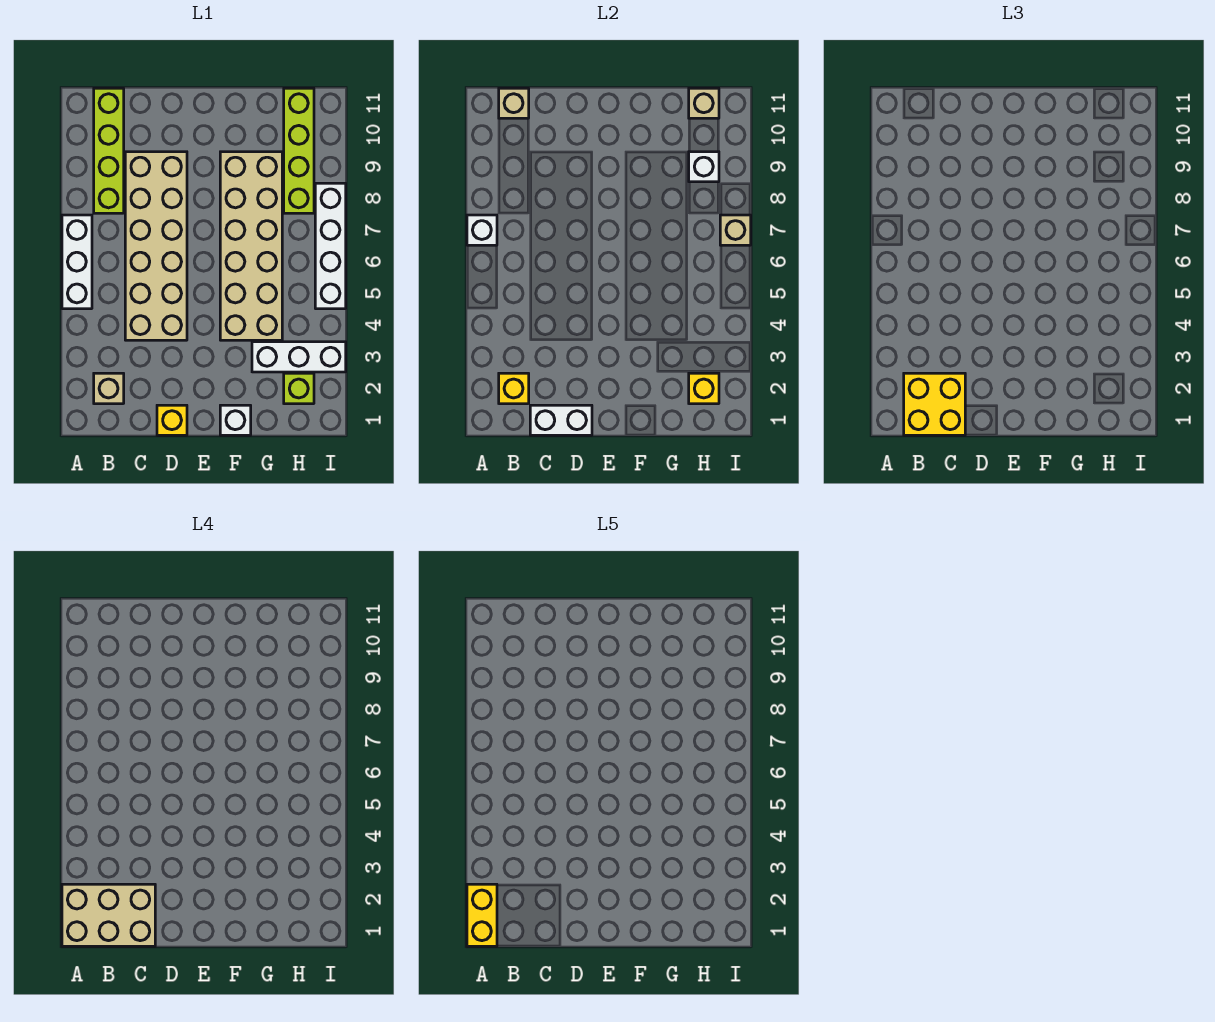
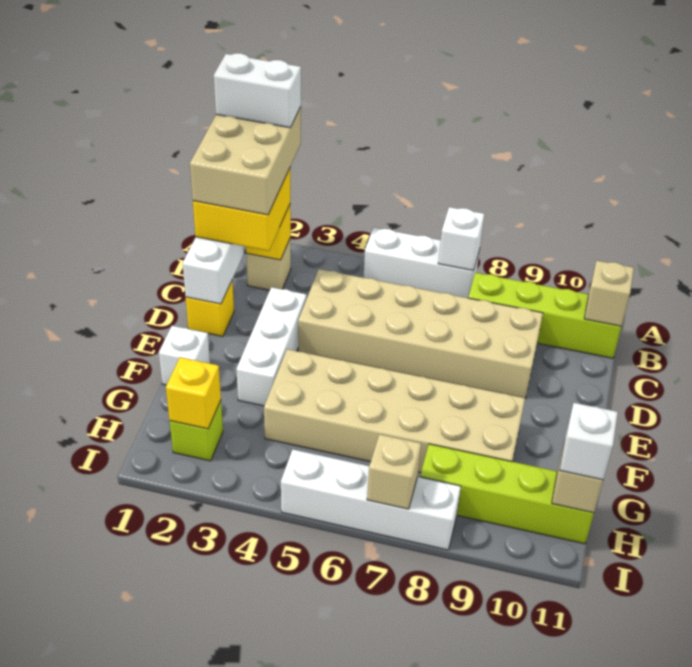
yellow brick A1:A2 level 5 -> white brick A1:A2 level 5
white brick G3:I3 level 1 -> white brick D3:F3 level 1
white brick H9 level 2 -> white brick H11 level 3

